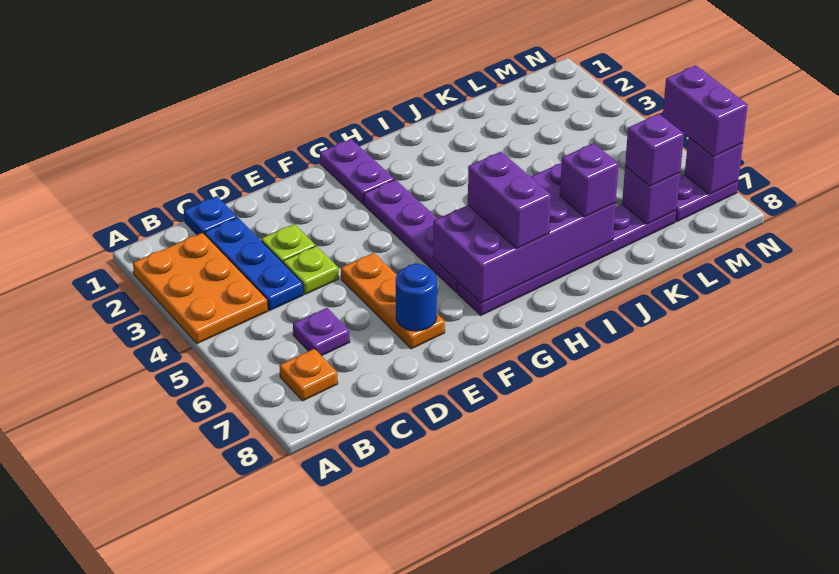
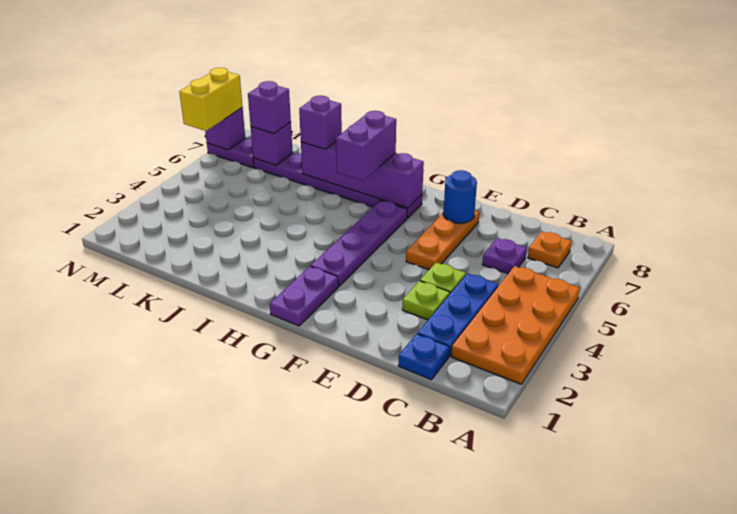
orange plate A2:B4 level 1 -> orange plate A2:B5 level 1
purple brick G6:J7 level 2 -> purple brick G7:J7 level 2
purple brick N6:N7 level 3 -> yellow brick N6:N7 level 3

